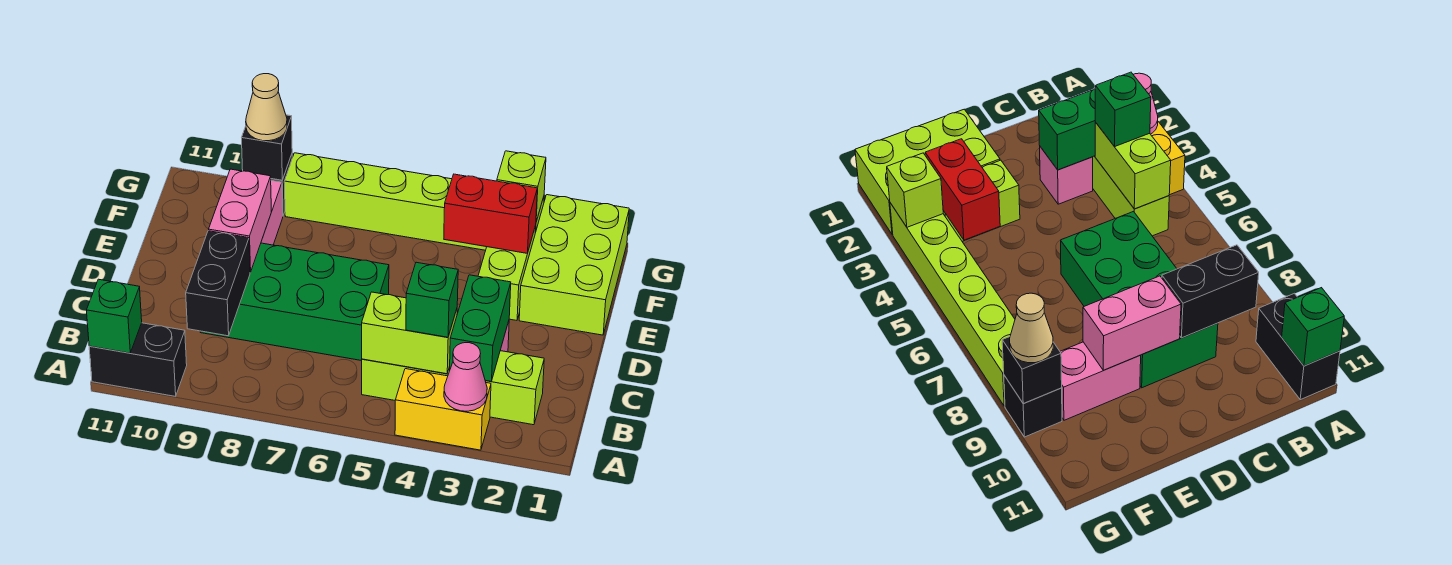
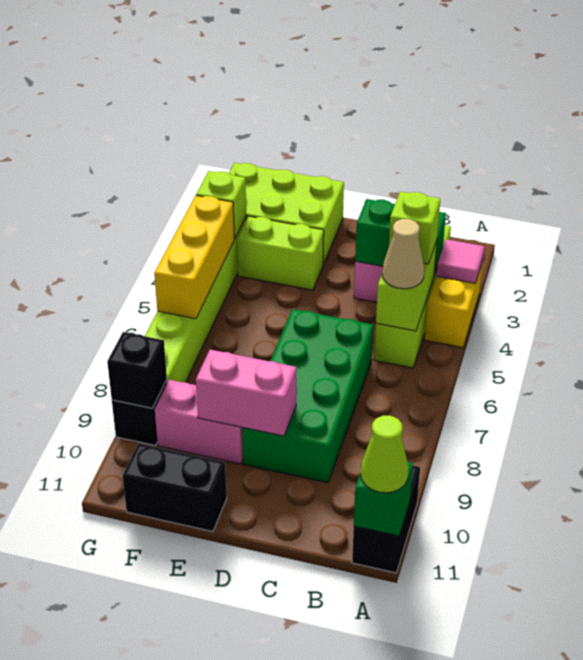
pink cone A3 level 2 -> pink tile A3 level 2
none -> lime cone A11 level 3
green brick B4 level 3 -> lime brick B4 level 3
black brick B9:C9 level 2 -> black brick E11:F11 level 1
red brick F3:F4 level 2 -> none
none -> yellow brick G4:G6 level 2
tan cone G9 level 3 -> tan cone B5 level 3

